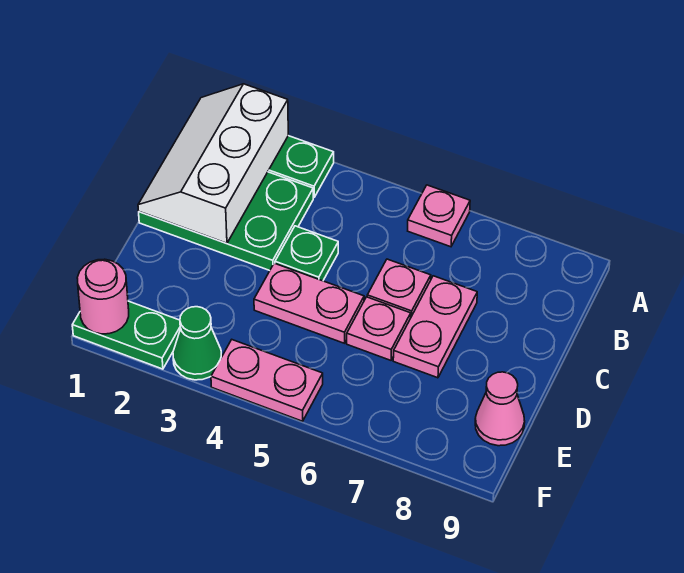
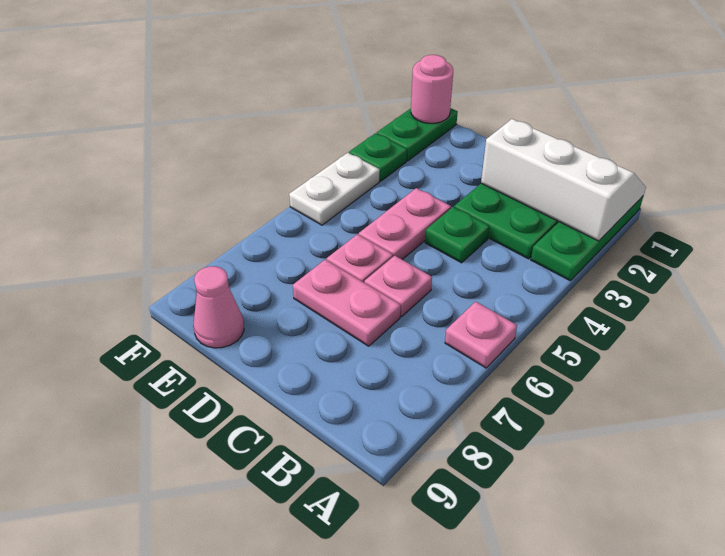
green cone F3 level 1 -> green plate F3 level 1
pink plate F4:F5 level 1 -> white plate F4:F5 level 1

